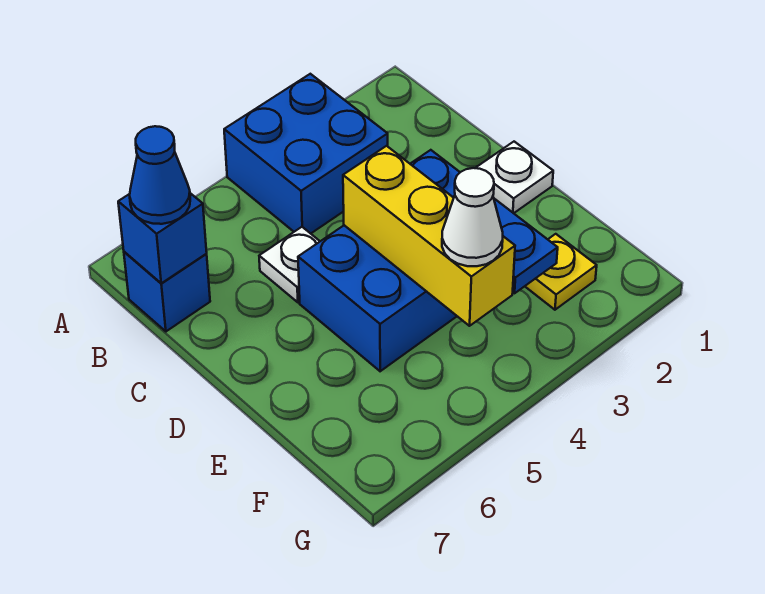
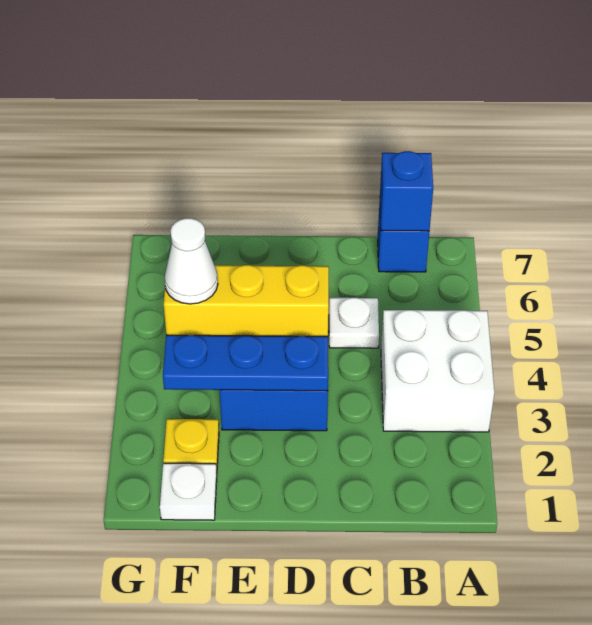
blue brick A3:B4 level 1 -> white brick A3:B4 level 1
blue cone B7 level 3 -> none
white plate D1 level 1 -> white plate F1 level 1

